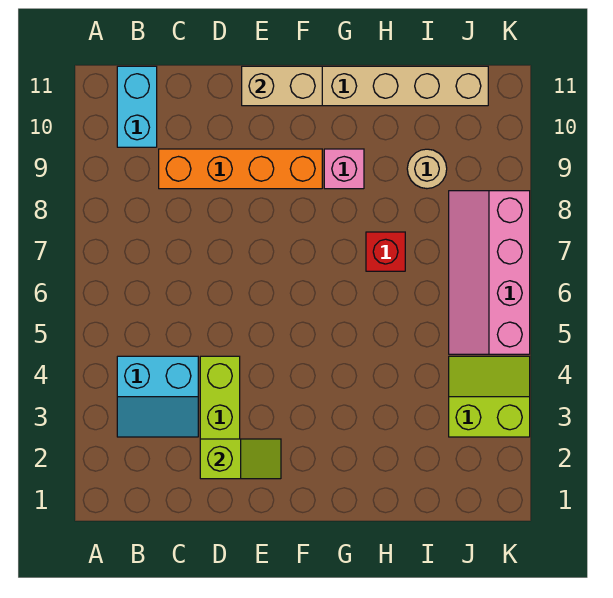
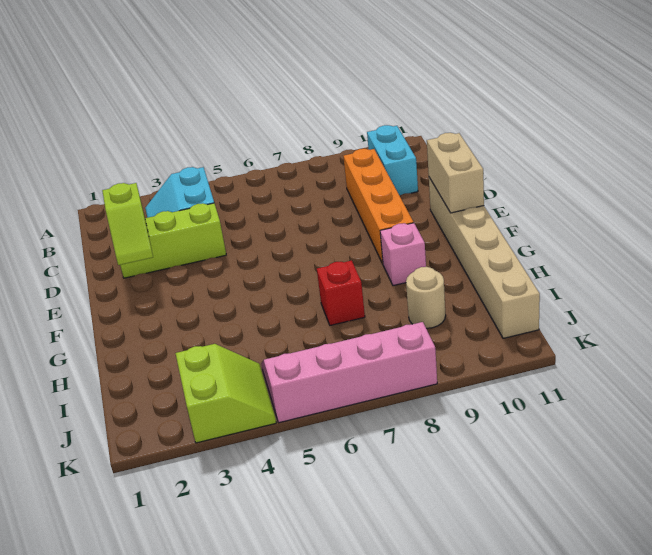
cyan brick B10:B11 level 1 -> cyan brick B10:C10 level 1

